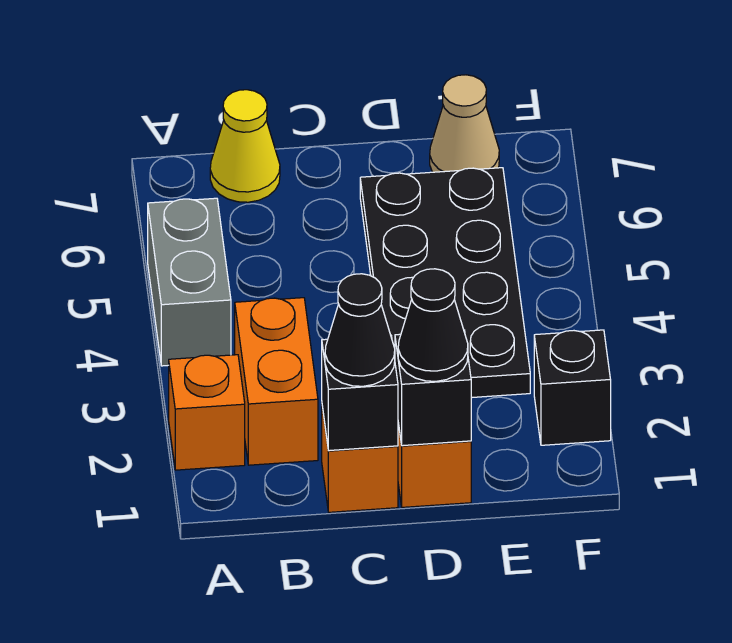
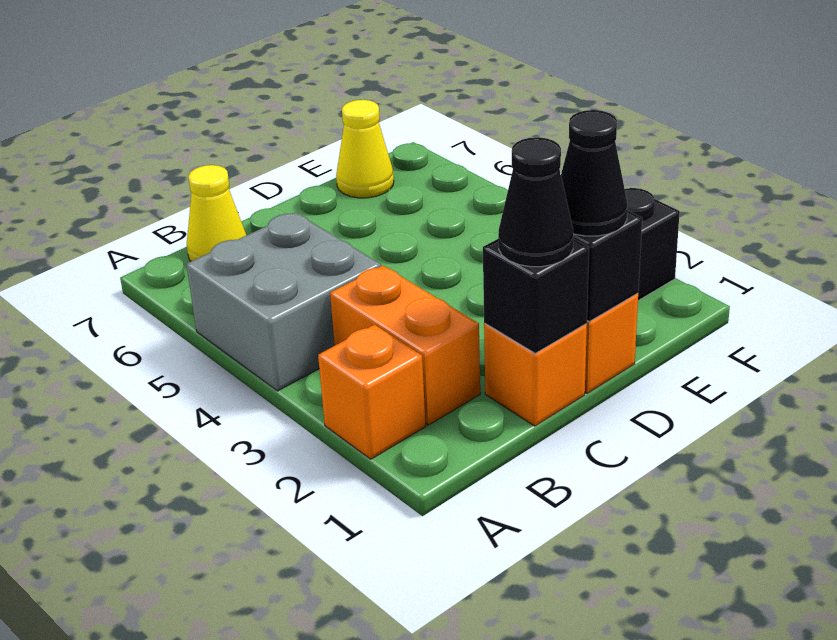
grey brick A4:A5 level 1 -> grey brick A4:B5 level 1
black plate D3:E6 level 1 -> none
tan cone E7 level 1 -> yellow cone E7 level 1

